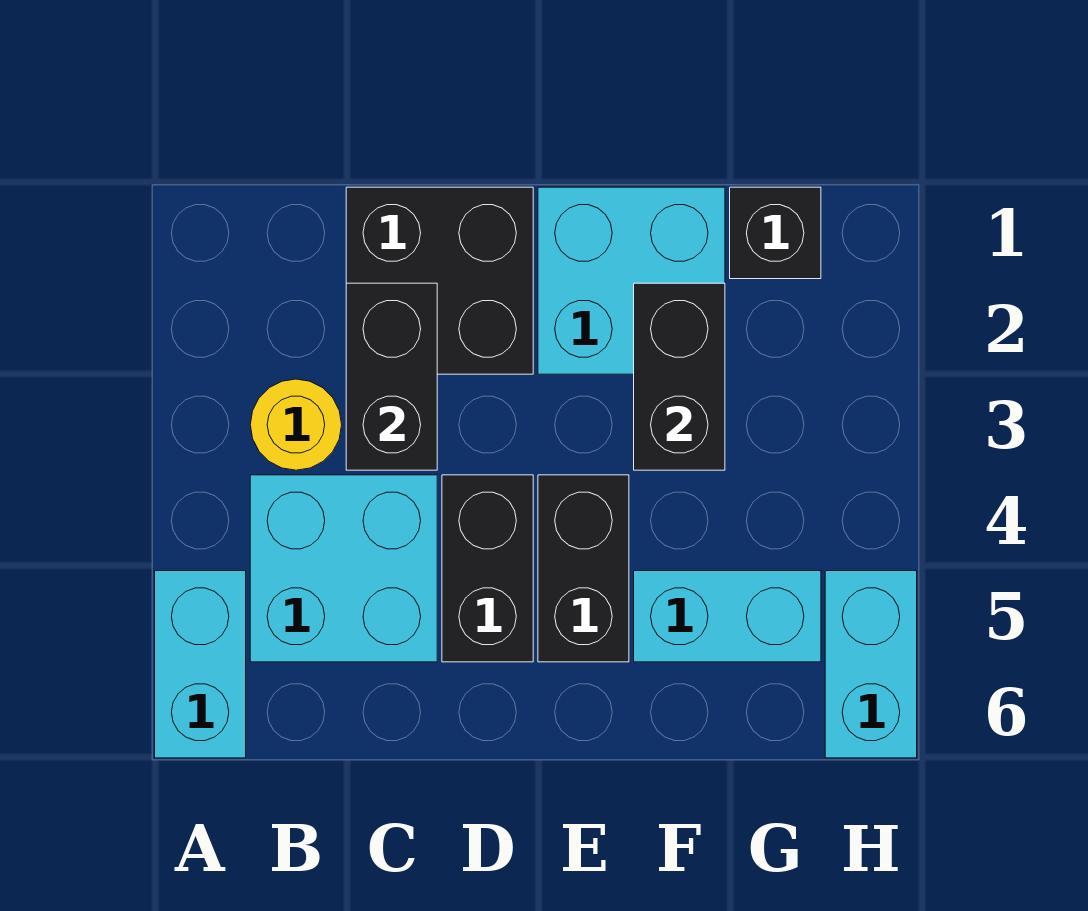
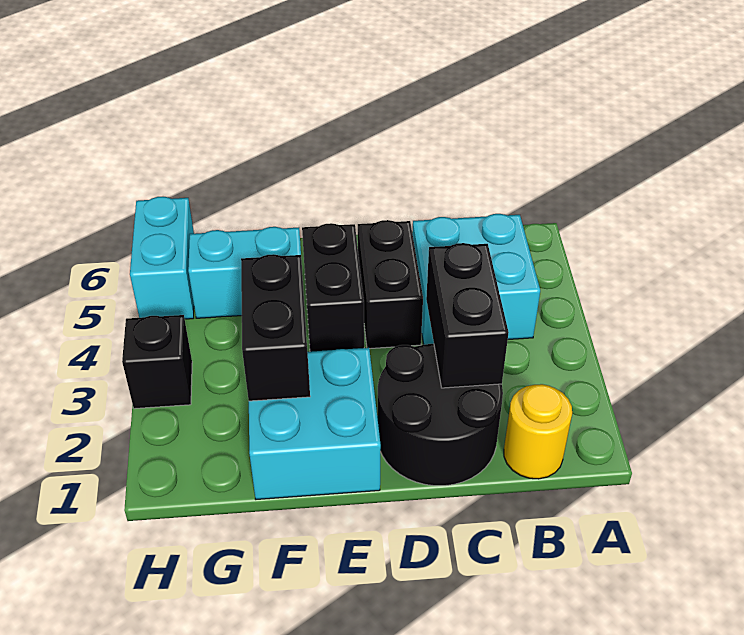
cyan brick A5:A6 level 1 -> none
yellow round brick B3 level 1 -> yellow round brick B1 level 1
black brick C1:D2 level 1 -> black round brick C1:D2 level 1
black brick G1 level 1 -> black brick H3 level 1

